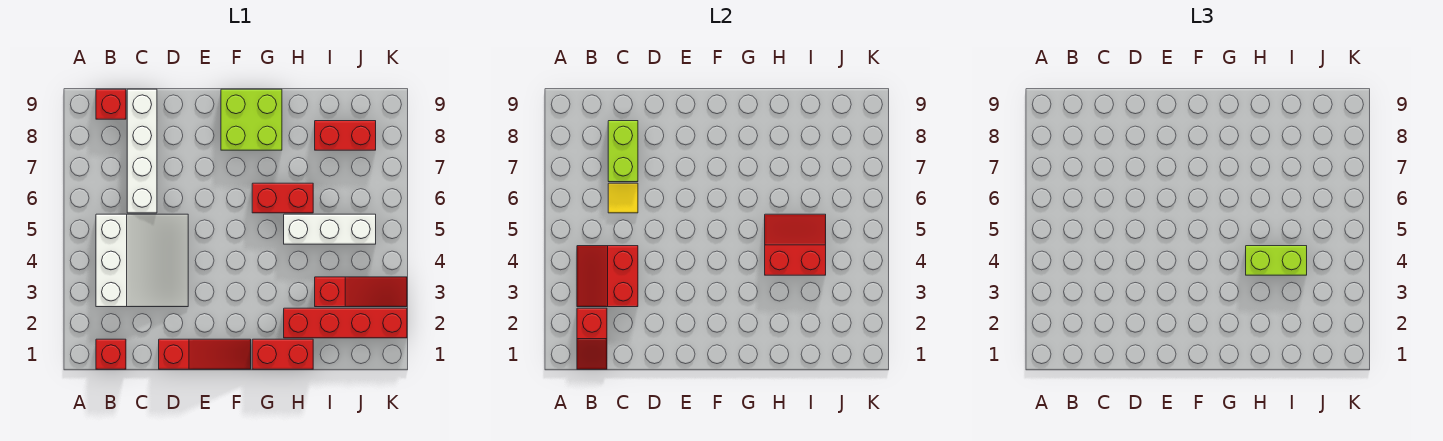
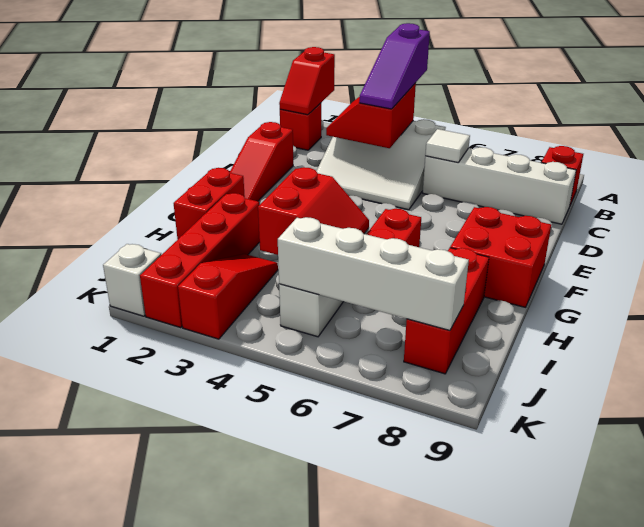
none -> purple slope A4:C4 level 3 top A
red slope B1:B2 level 2 top 2 -> red slope A1:B1 level 2 top A
red slope B3:C4 level 2 top C -> red slope B3:C4 level 2 top 4
yellow tile C6 level 2 -> white tile C6 level 2
lime brick C7:C8 level 2 -> none
lime brick F8:G9 level 1 -> red brick F8:G9 level 1
lime brick H4:I4 level 3 -> none
red slope I3:K3 level 1 top I -> red slope I3:K3 level 1 top K
red brick I8:J8 level 1 -> red brick H8:J8 level 1
none -> white brick J5:J8 level 2
none -> white brick K1 level 1

